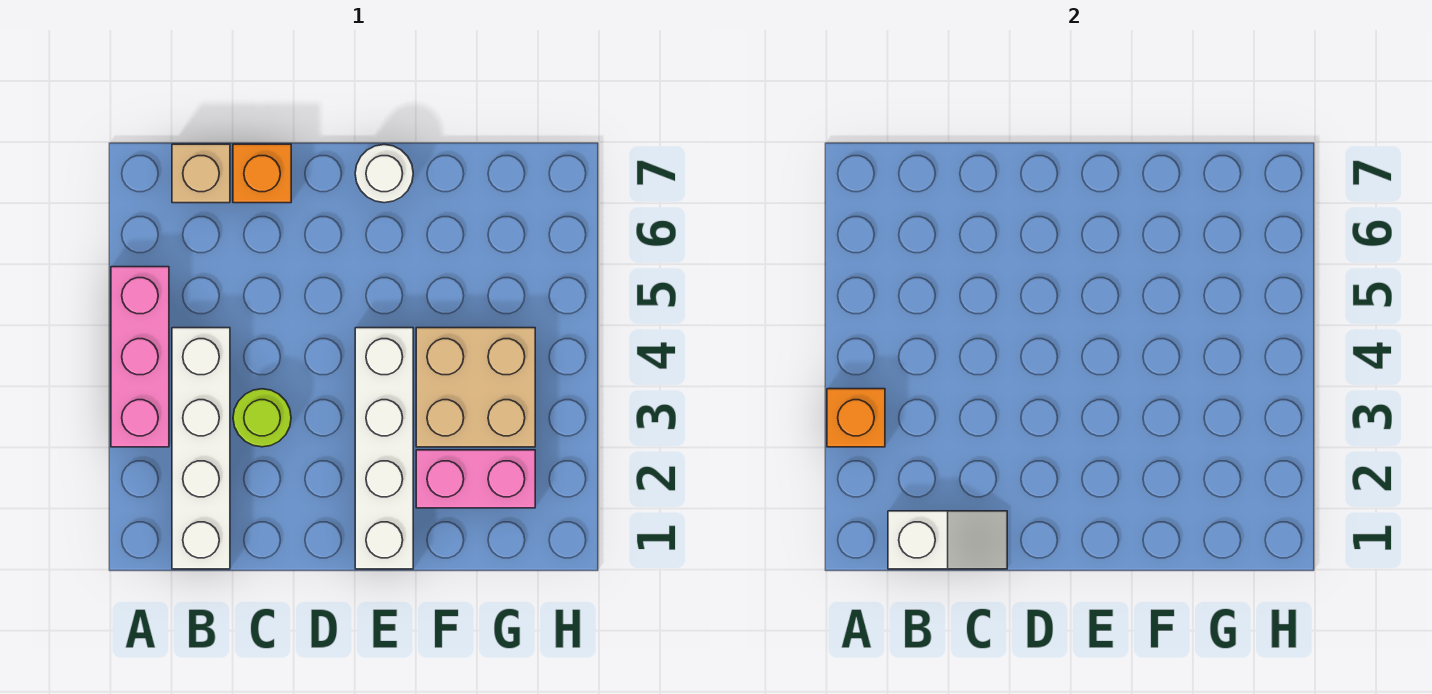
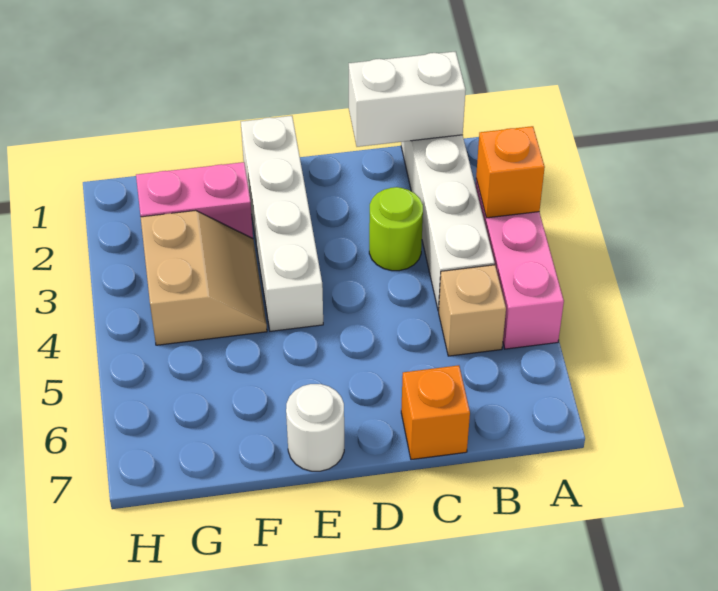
white slope B1:C1 level 2 top B -> white brick B1:C1 level 2
tan brick B7 level 1 -> tan brick B5 level 1
tan brick F3:G4 level 1 -> tan slope F3:G4 level 1 top G

